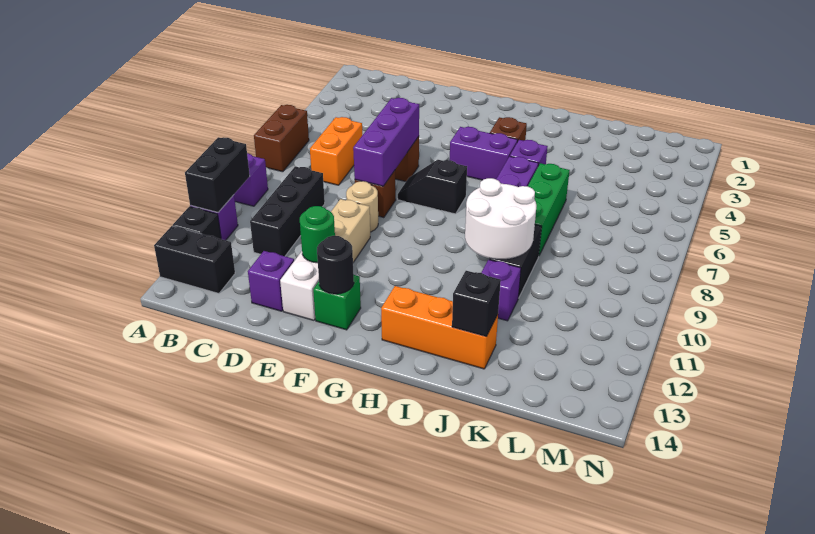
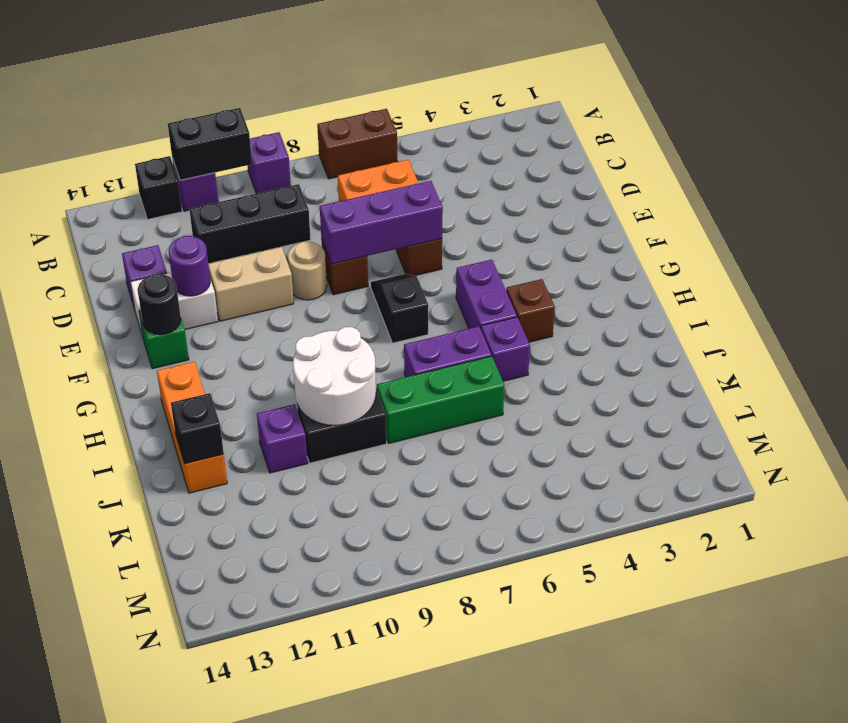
black brick A13:B13 level 1 -> none
green round brick E12 level 2 -> purple round brick E12 level 2

